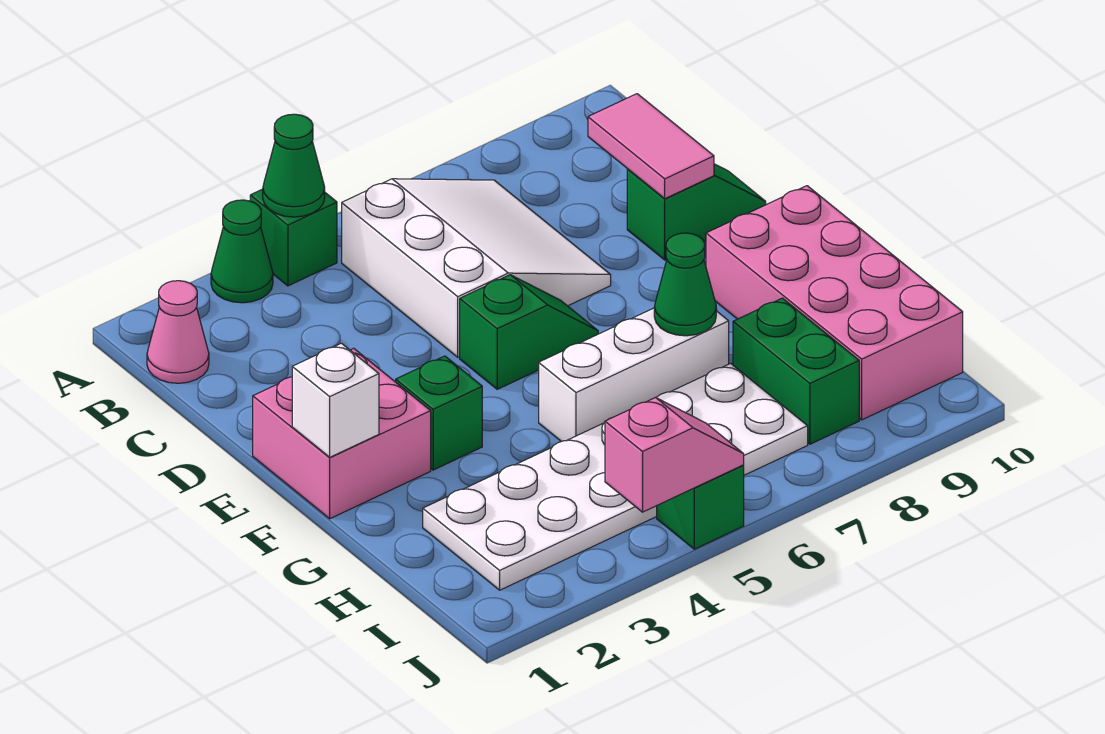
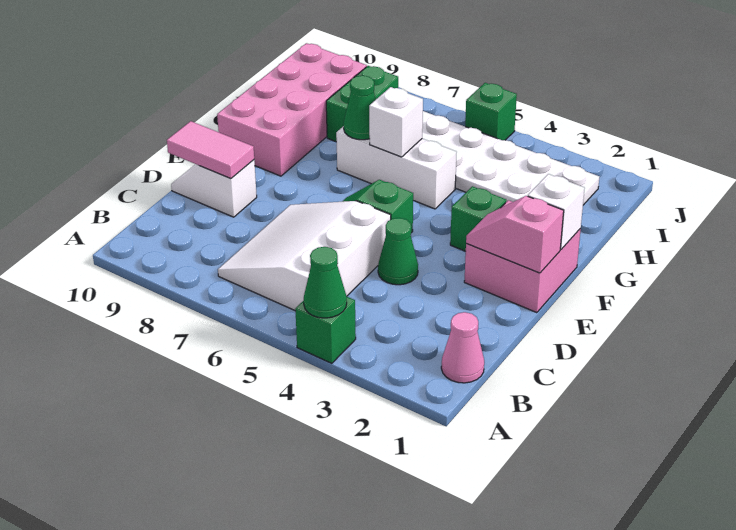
green cone A3 level 1 -> green cone D4 level 1
pink tile C9:D9 level 2 -> pink tile D9:D10 level 2
green slope D9:D10 level 1 top 9 -> white slope D9:D10 level 1 top 9
none -> white brick G6 level 2
pink slope J4:J5 level 2 top 4 -> pink slope E1:E2 level 2 top 1

